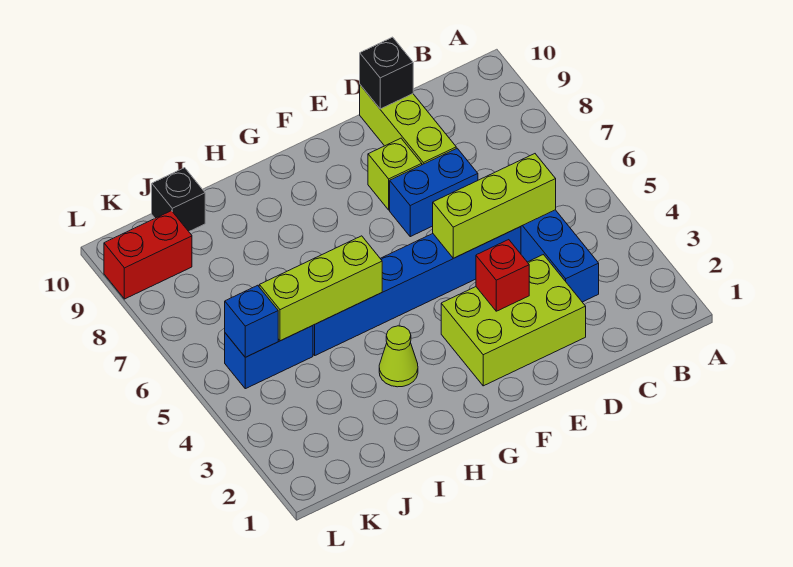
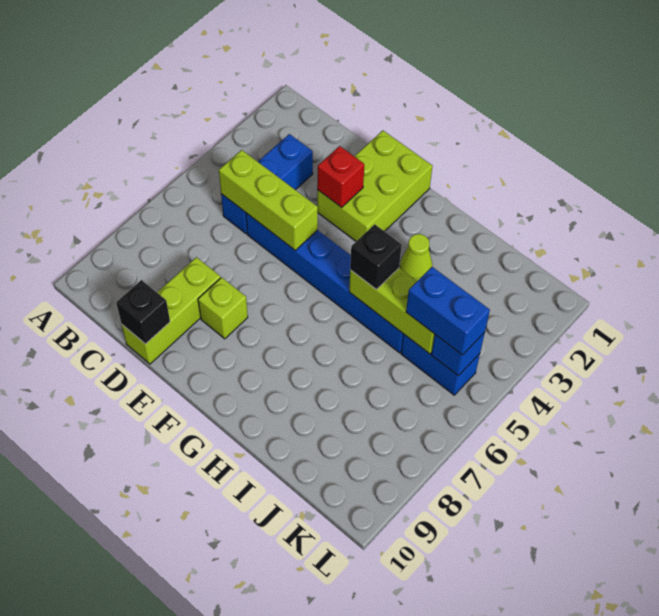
lime brick D2:F3 level 1 -> lime brick E1:F3 level 1
blue brick D7:E7 level 1 -> blue brick J5:K5 level 3
black brick J10 level 1 -> black brick H5 level 3
red brick K9:L9 level 1 -> none

